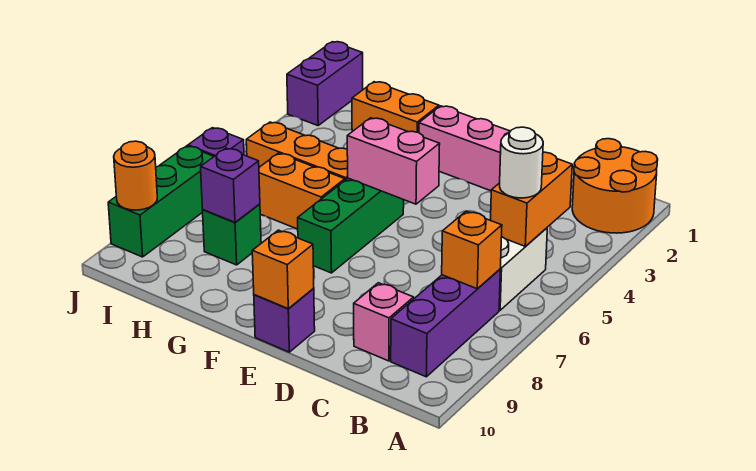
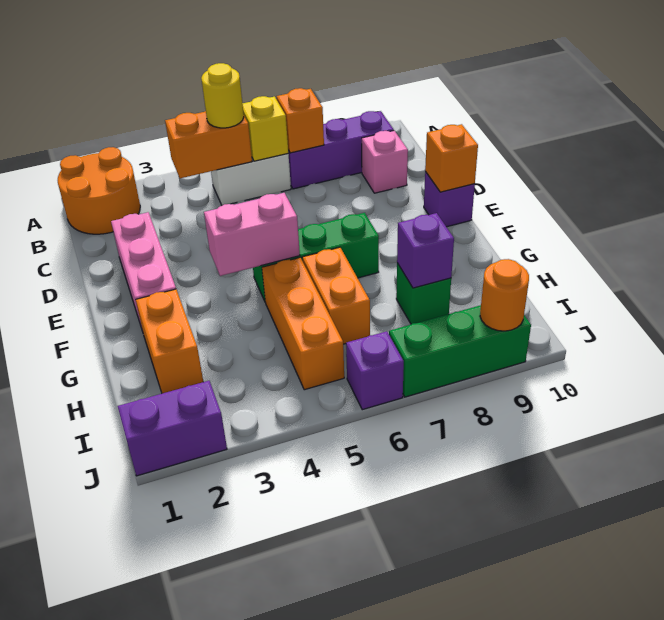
white round brick B5 level 3 -> yellow round brick B5 level 3
none -> yellow brick B6 level 2
pink brick E5:F5 level 2 -> pink brick F4:F5 level 2

